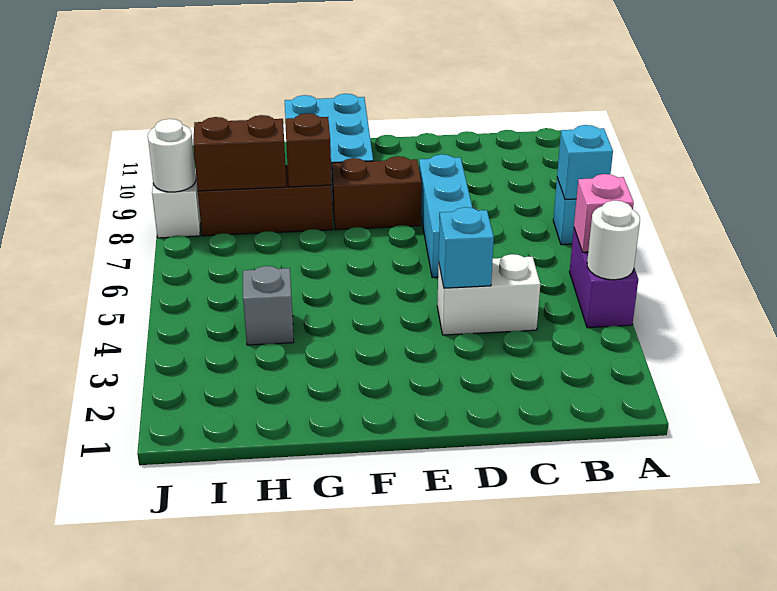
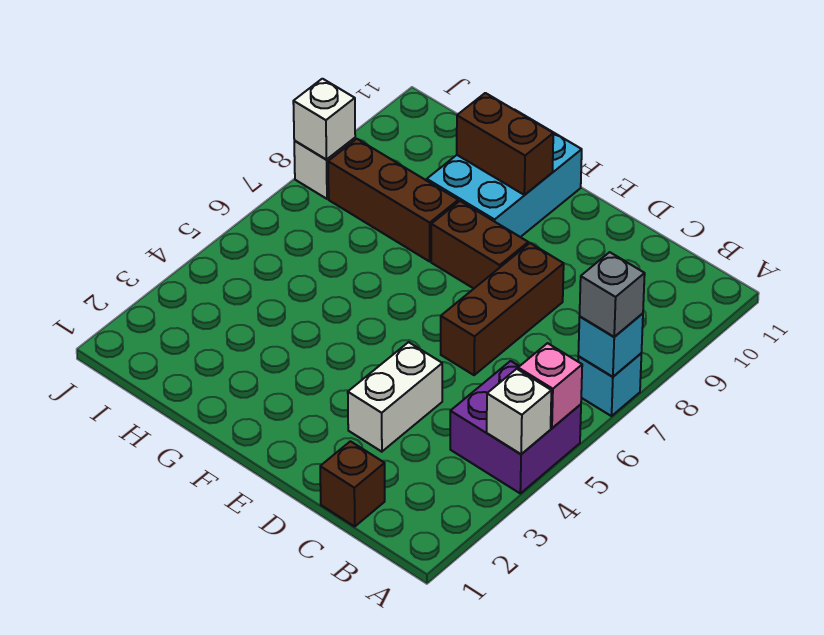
purple brick A4:A5 level 1 -> purple brick A4:B5 level 1
white round brick A4 level 2 -> white brick A4 level 2
white brick C4:D4 level 1 -> white brick D3:D4 level 1
cyan brick D4 level 2 -> none
cyan brick D6:D8 level 1 -> brown brick D6:D8 level 1
brown brick G8 level 2 -> brown brick C1 level 1
grey brick H4 level 1 -> grey brick A7 level 3
brown brick H8:I8 level 2 -> brown brick F10:G10 level 2
white round brick J8 level 2 -> white brick J8 level 2

